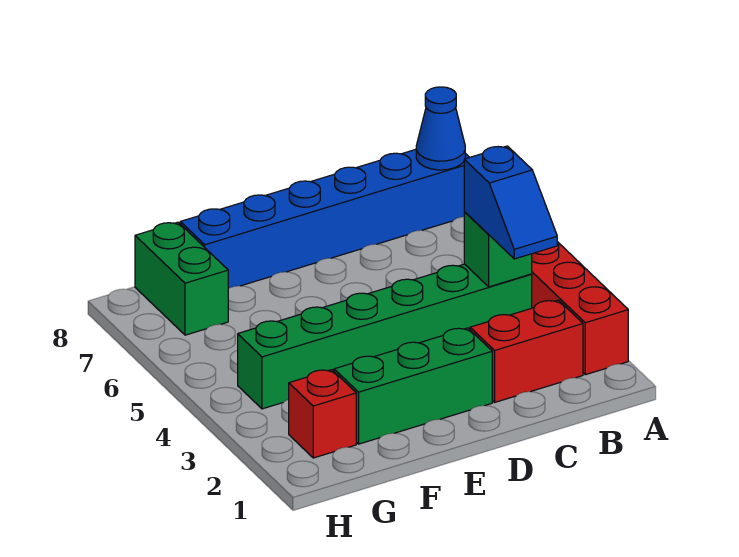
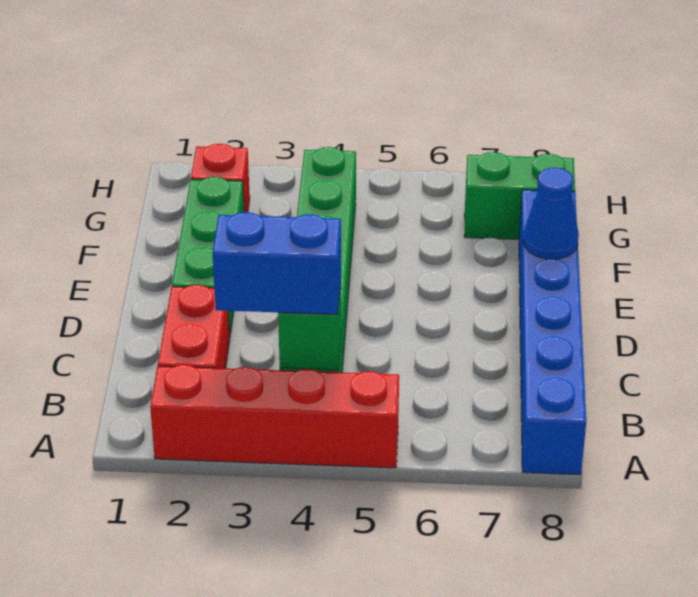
blue cone A8 level 2 -> blue cone E8 level 2
blue slope B3:B4 level 3 top 4 -> blue brick B3:B4 level 3

